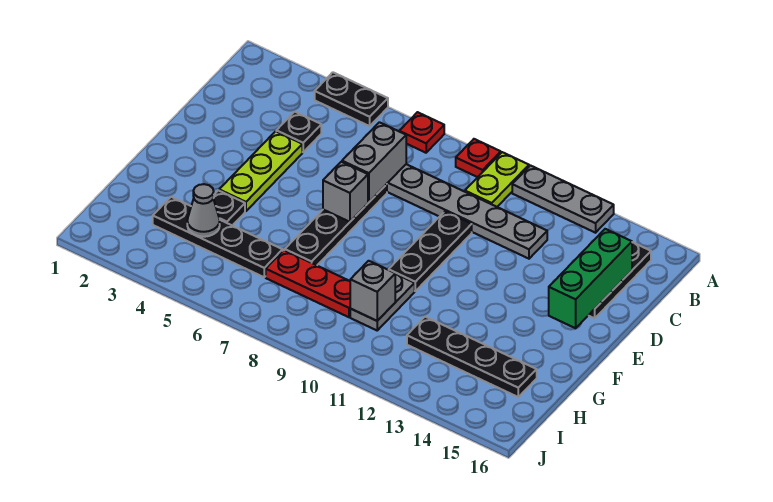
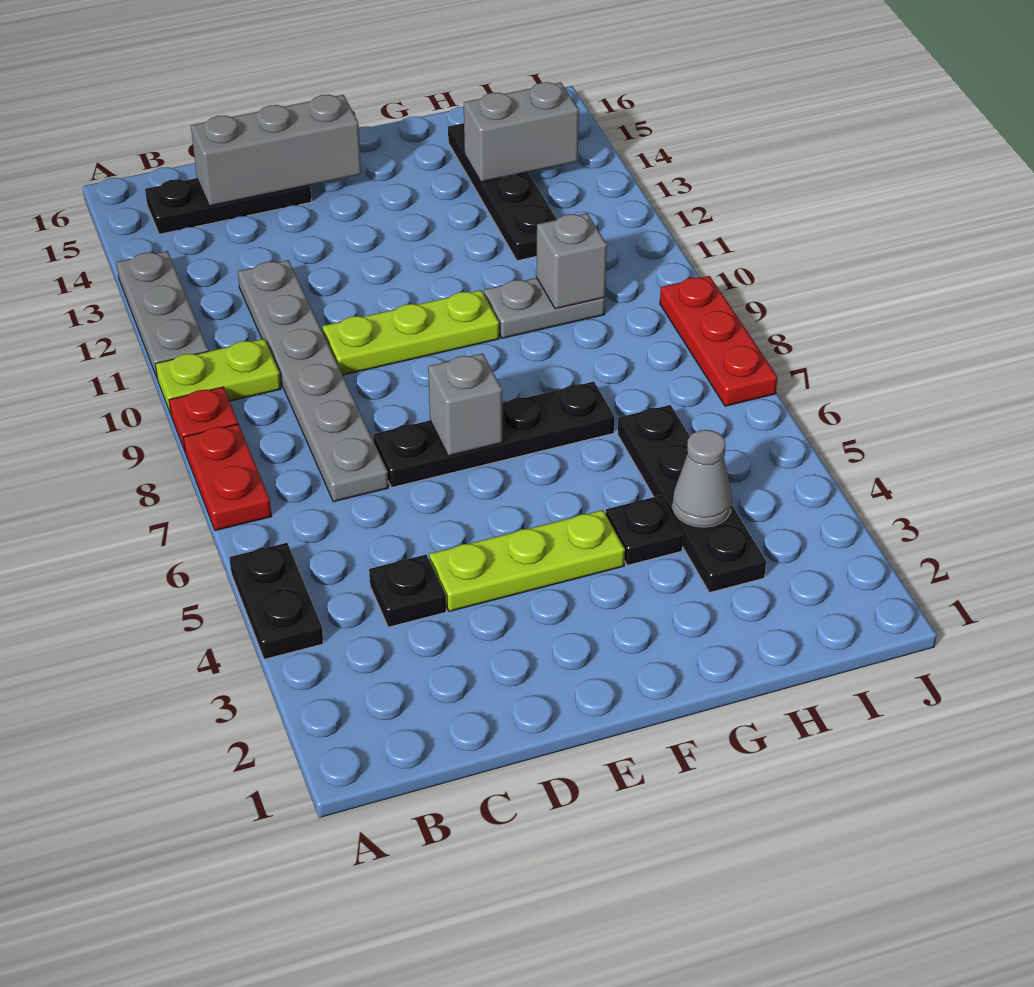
red plate A7 level 1 -> red plate A7:A8 level 1
grey brick C7:D7 level 2 -> grey brick H14:I14 level 2
green brick C15:E15 level 2 -> grey brick C15:E15 level 2
black plate D10:F10 level 1 -> lime plate D10:F10 level 1
red plate H7:H9 level 1 -> red plate J7:J9 level 1

